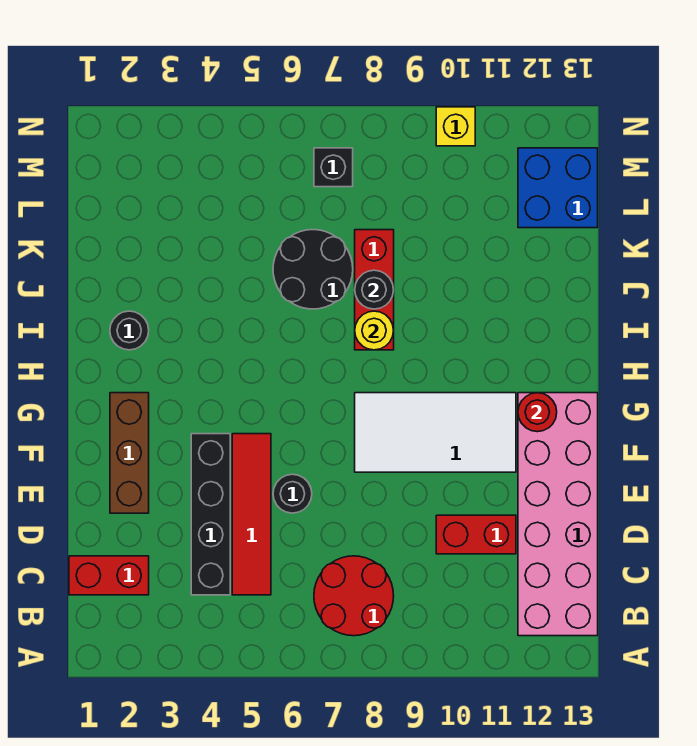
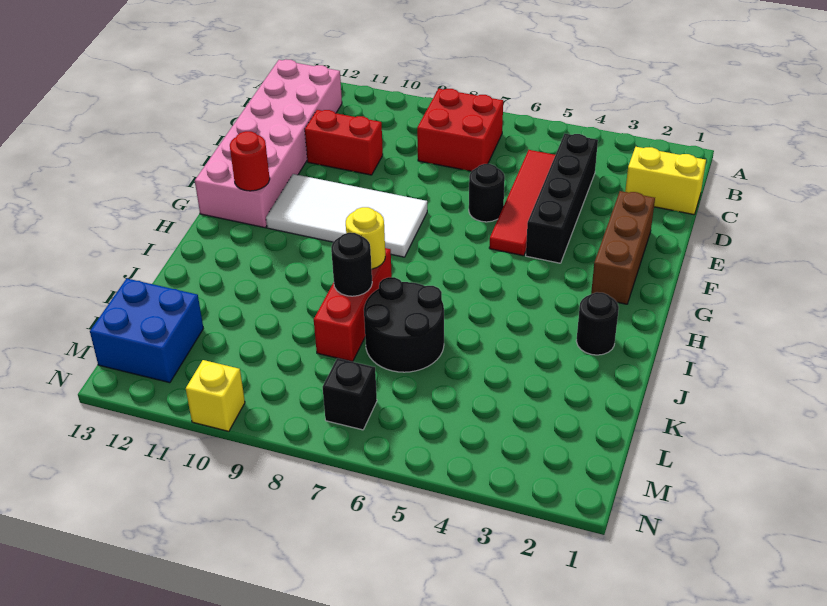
red round brick B7:C8 level 1 -> red brick B7:C8 level 1
red brick C1:C2 level 1 -> yellow brick C1:C2 level 1

